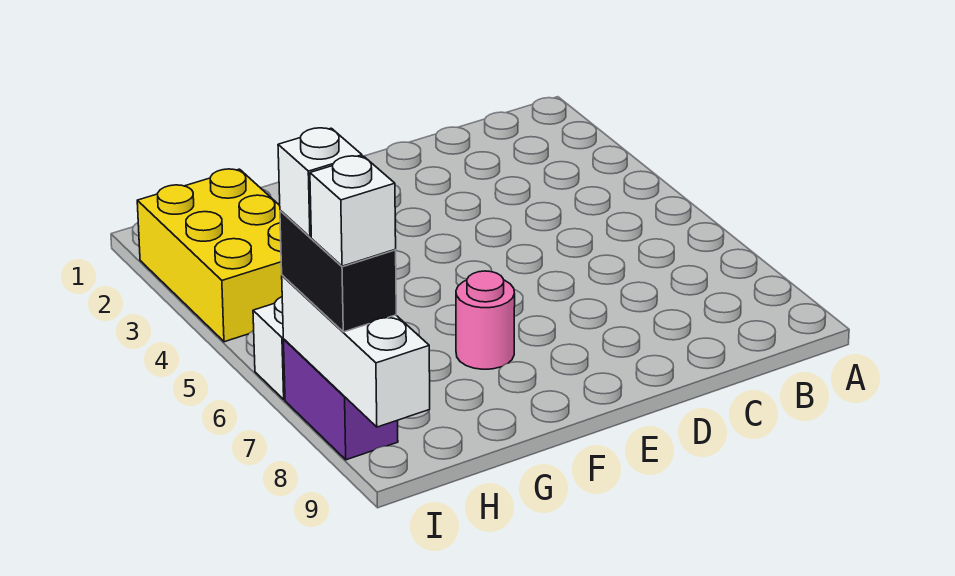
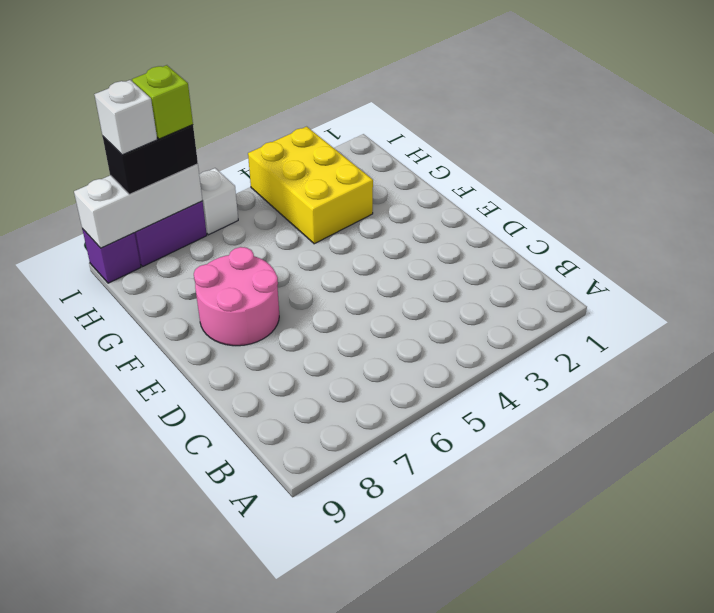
pink round brick F7 level 1 -> pink round brick E7:F8 level 1
yellow brick H2:I4 level 1 -> yellow brick G3:I4 level 1
white brick I7 level 4 -> lime brick I7 level 4
none -> purple brick I9 level 1

